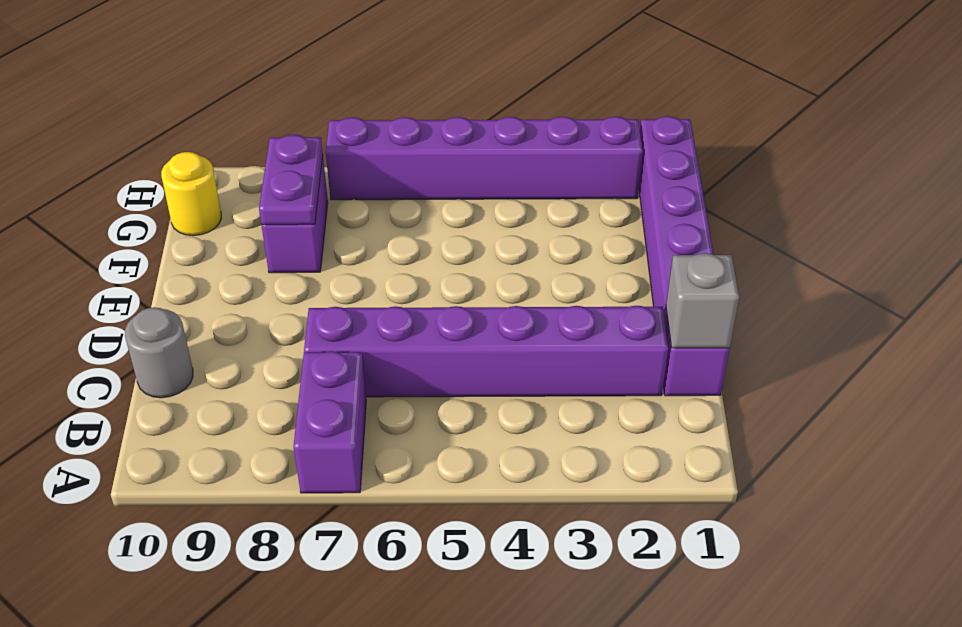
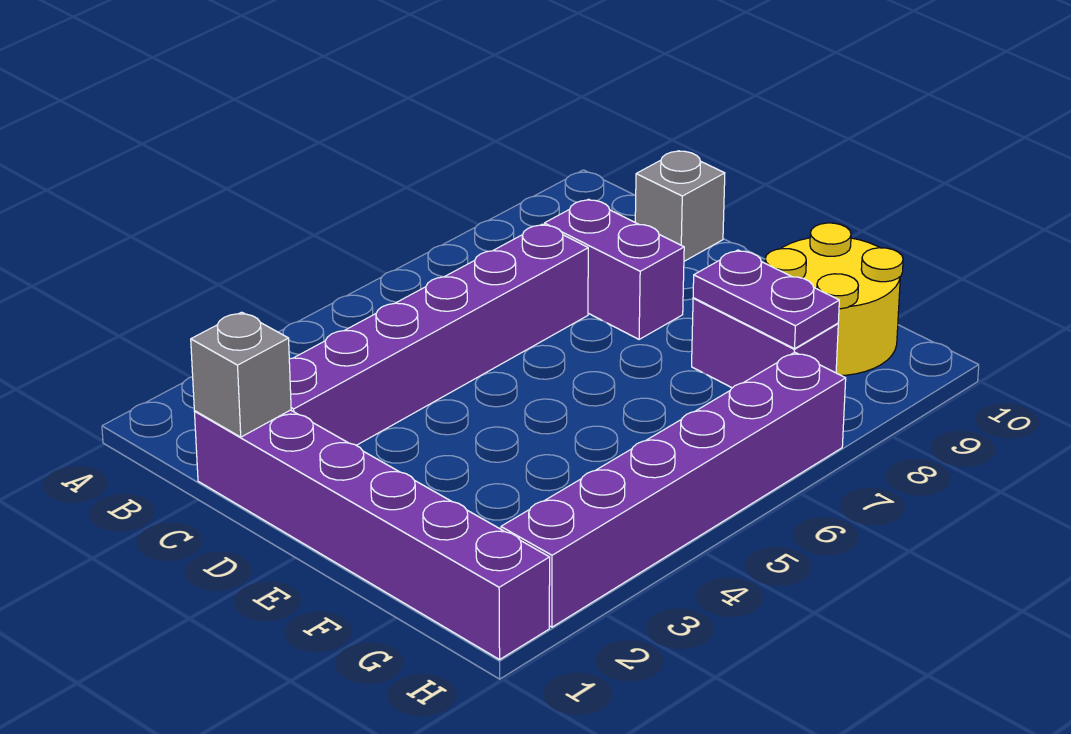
purple brick A7:B7 level 1 -> purple brick C8:D8 level 1
grey round brick C10 level 1 -> grey brick C10 level 1
yellow round brick G10 level 1 -> yellow round brick F9:G10 level 1

